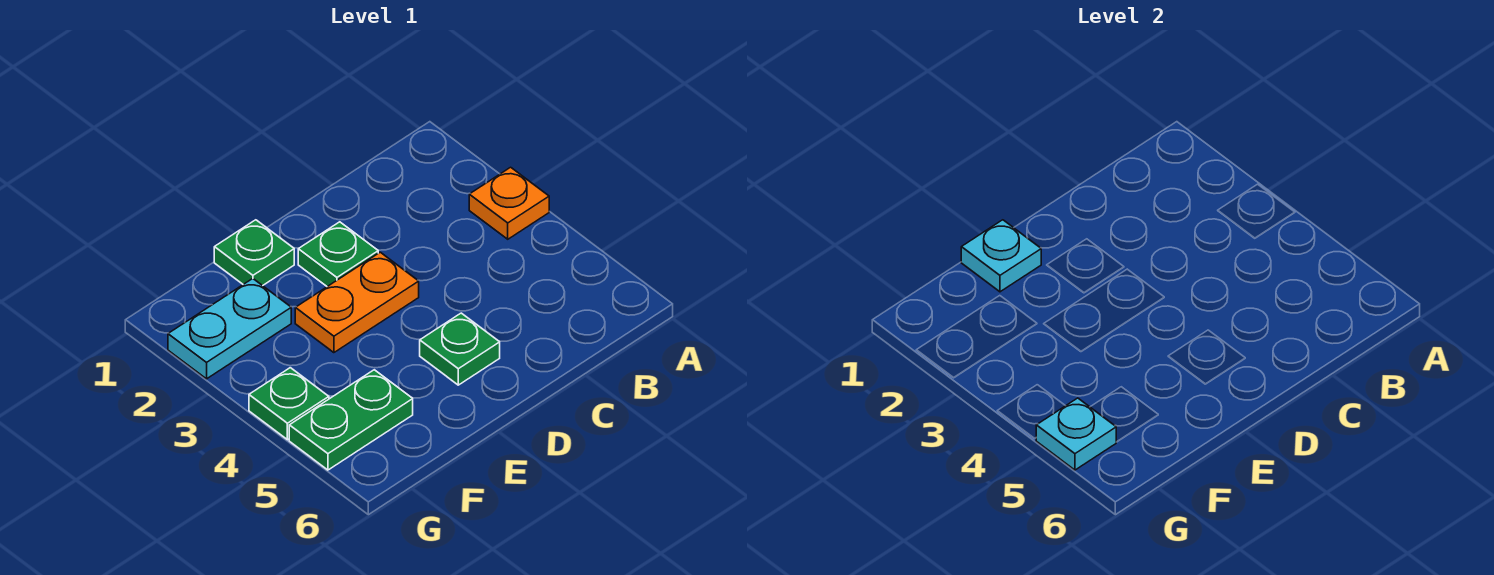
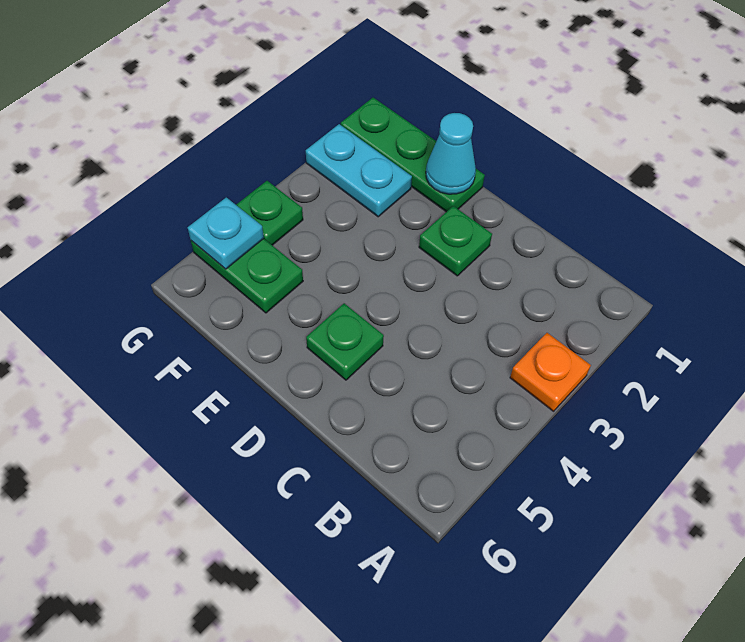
orange plate D3:E3 level 1 -> none
green plate E1 level 1 -> green plate E1:G1 level 1
cyan plate E1 level 2 -> cyan cone E1 level 2

